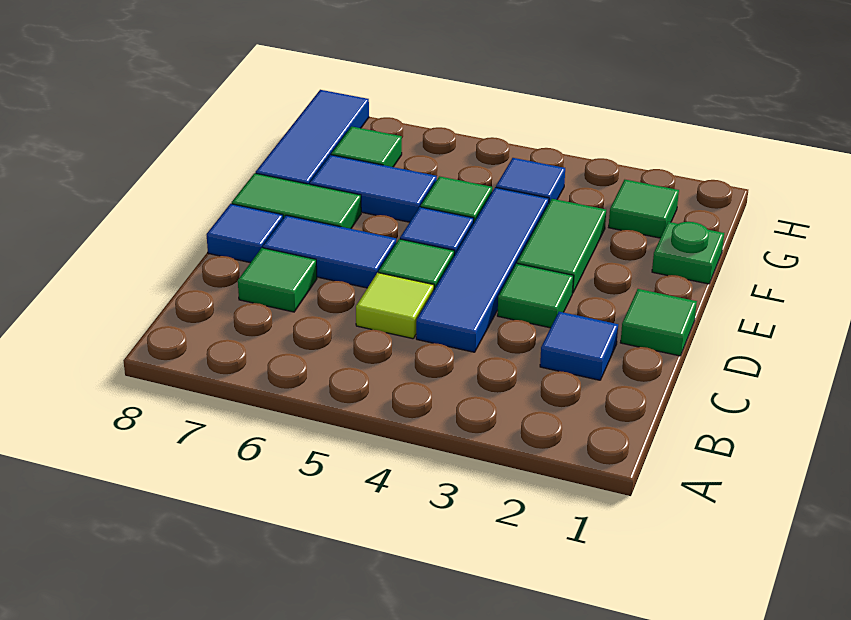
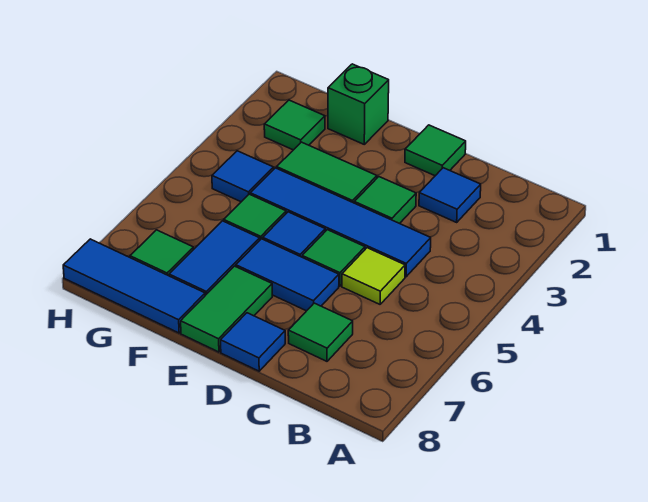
blue tile D6:D7 level 1 -> blue tile D6:E6 level 1
green plate F1 level 1 -> green brick F1 level 1

